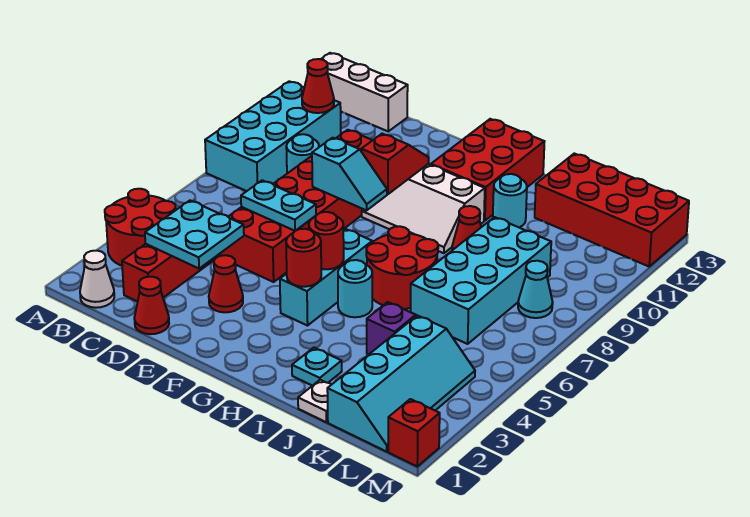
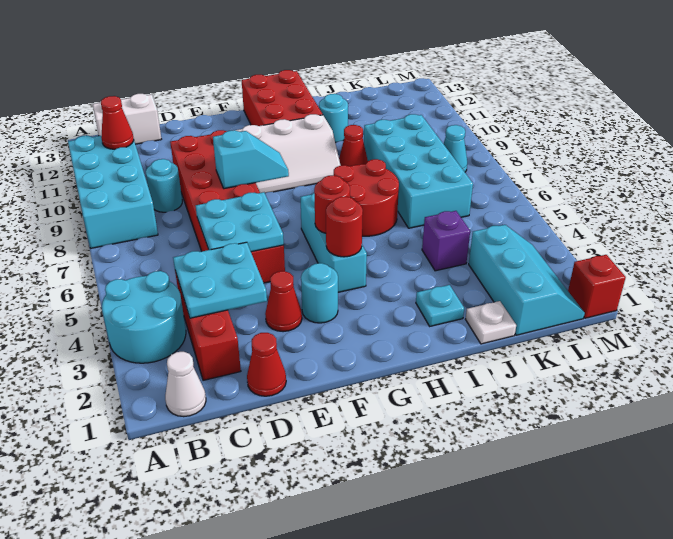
red round brick A3:B4 level 1 -> cyan round brick A3:B4 level 1
white brick A13:C13 level 1 -> white brick B13:C13 level 1
cyan plate D6:E6 level 2 -> cyan plate D5:E6 level 2
red slope F9:F10 level 2 top 9 -> none
cyan round brick H5 level 1 -> cyan round brick F3 level 1
red brick J12:M13 level 1 -> none
cyan slope K1:L4 level 1 top K -> cyan slope K1:L3 level 1 top K

